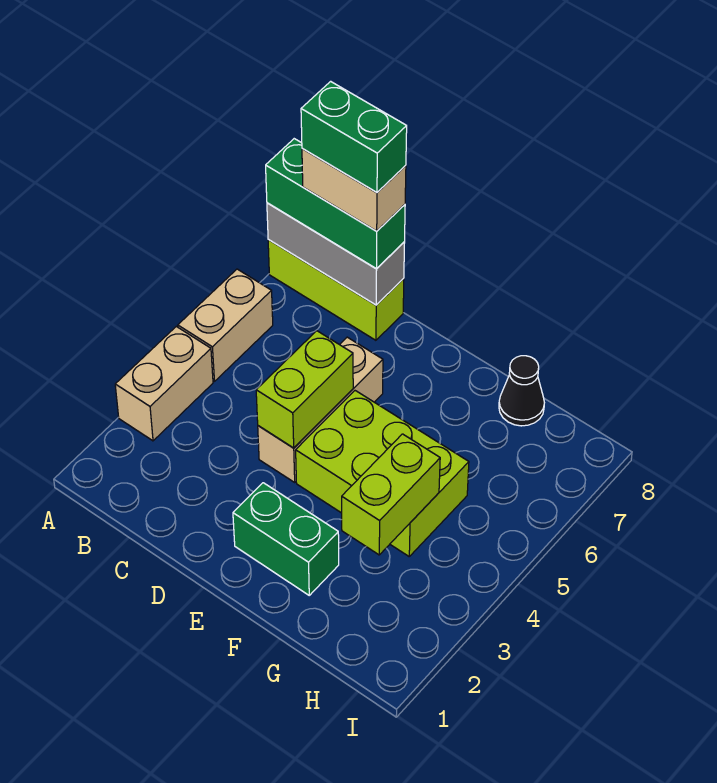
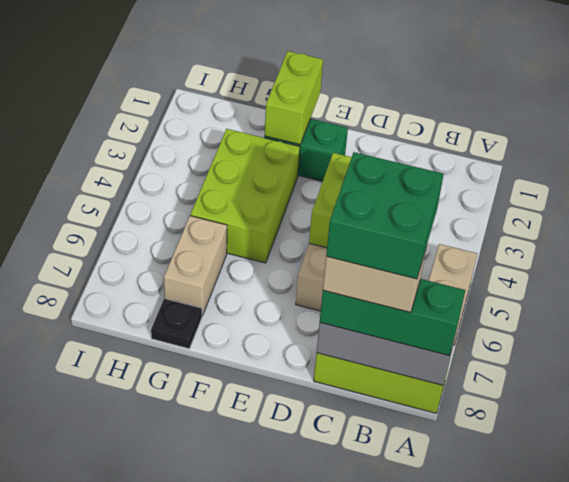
tan brick A3:A4 level 1 -> tan brick G6:G7 level 1
green brick B8:C8 level 5 -> green brick B7:C8 level 5
lime brick E4:G5 level 1 -> lime brick F3:G5 level 1
lime brick G3:G4 level 2 -> lime brick F1:F2 level 2
black cone G8 level 1 -> black plate G8 level 1

